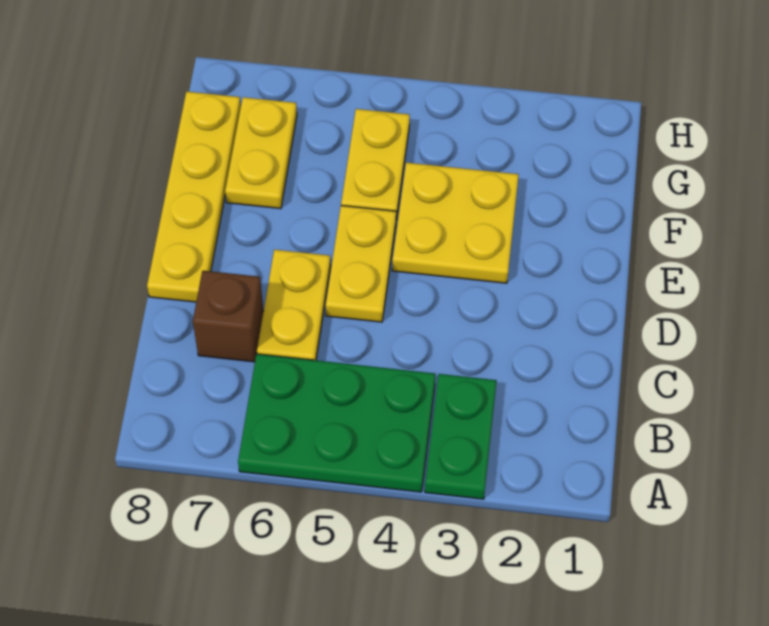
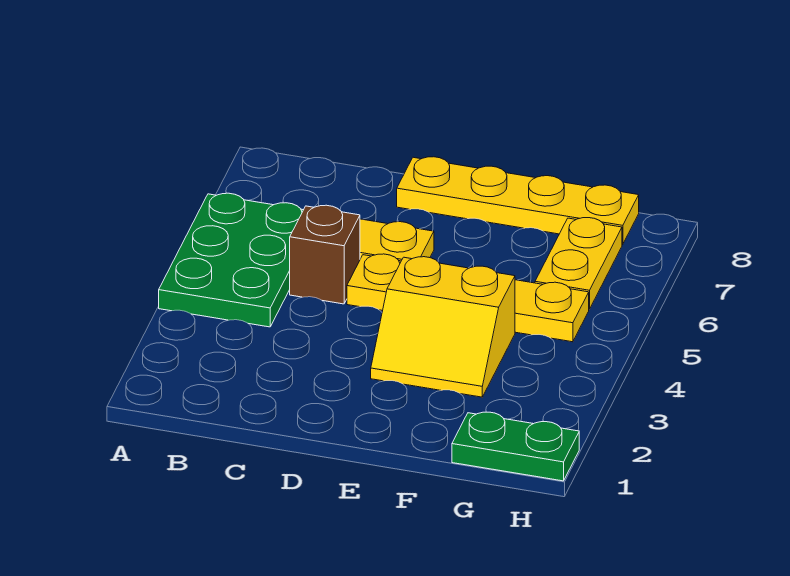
green plate A3:B3 level 1 -> green plate G1:H1 level 1
brown brick C7 level 1 -> brown brick C5 level 1
yellow plate E3:F4 level 1 -> yellow slope E3:F4 level 1 top 4
yellow plate F7:G7 level 1 -> yellow plate G6:G7 level 1

